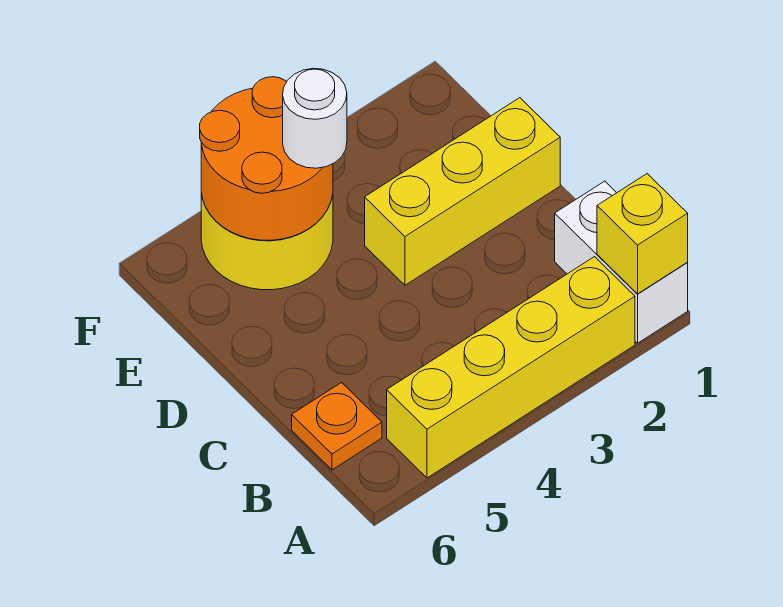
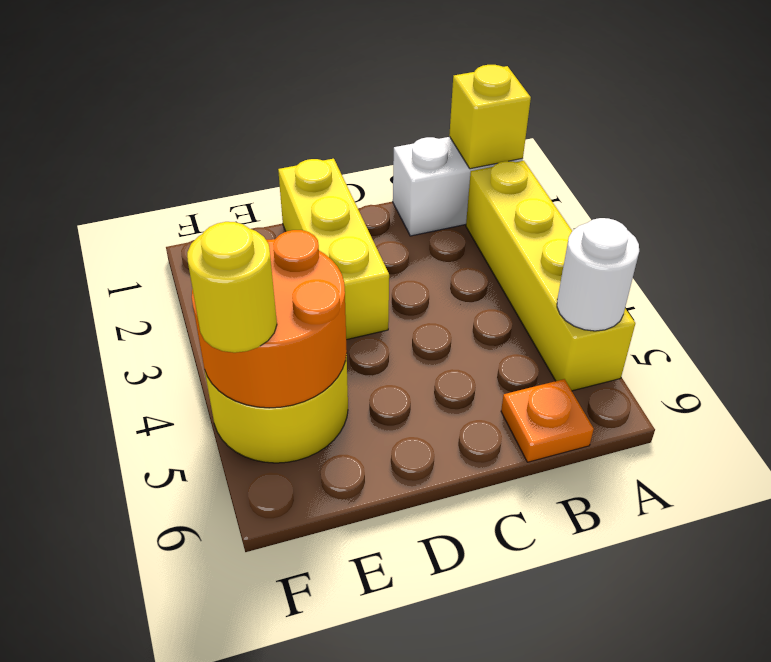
white round brick E4 level 3 -> white round brick A5 level 2
none -> yellow round brick F5 level 3

